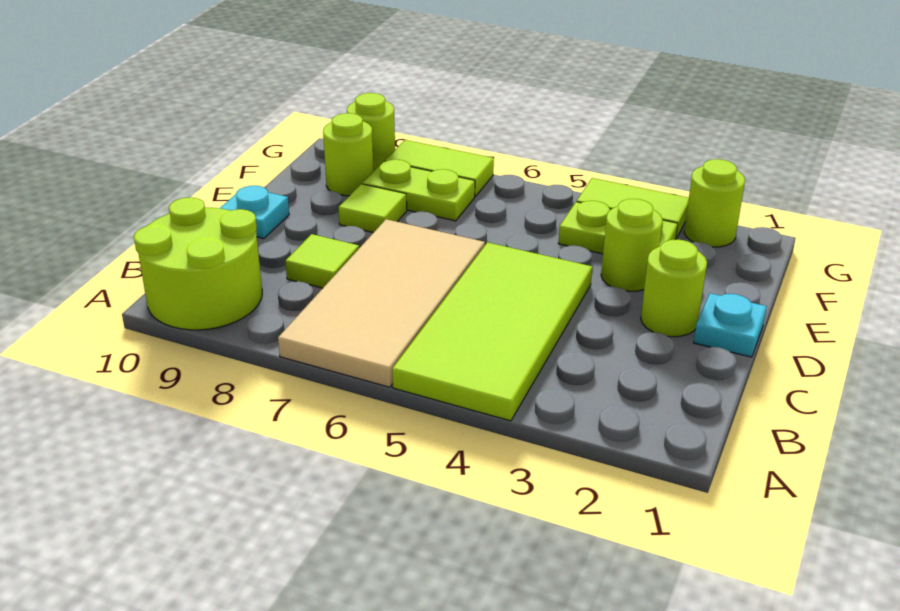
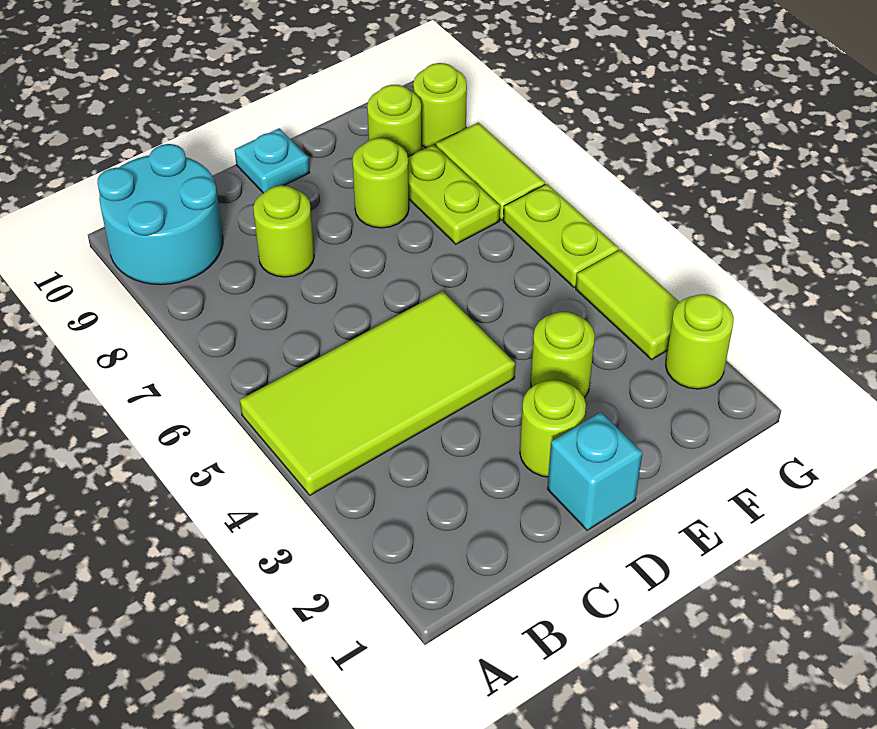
tan tile A6:D7 level 1 -> none
lime round brick A9:B10 level 1 -> cyan round brick A9:B10 level 1
lime tile C8 level 1 -> lime round brick C8 level 1
cyan plate D1 level 1 -> cyan brick D1 level 1
lime tile E8 level 1 -> lime round brick E8 level 1
lime plate F3:F4 level 1 -> lime plate G5:G6 level 1

